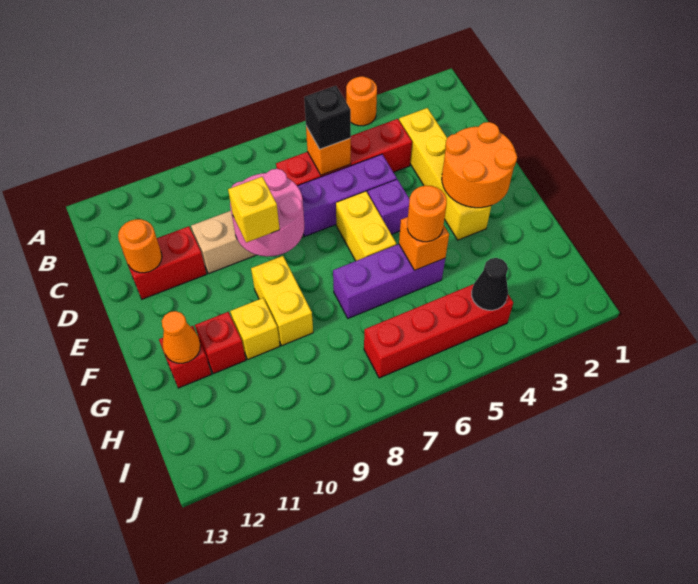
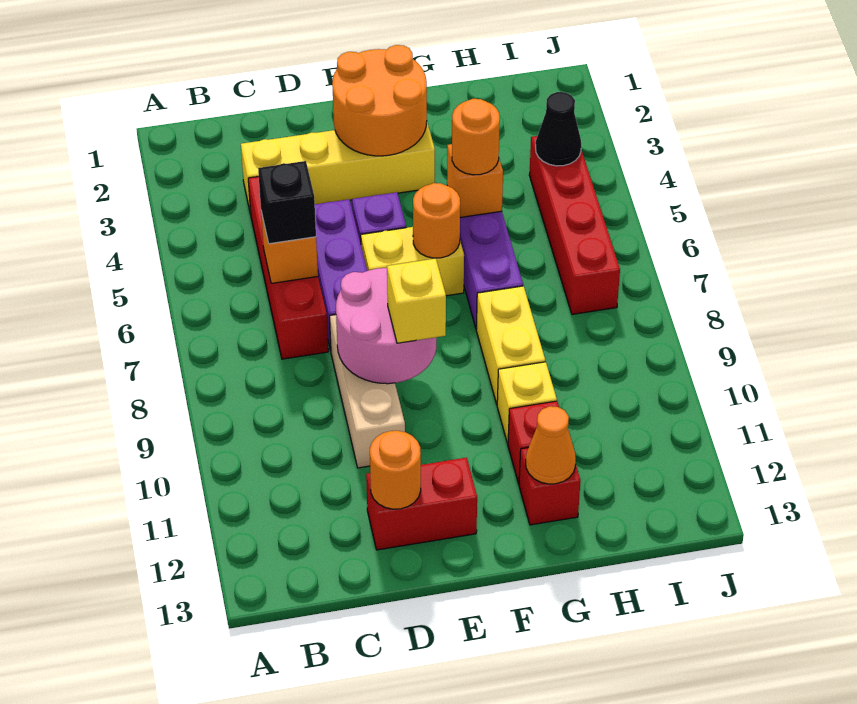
orange round brick A4 level 1 -> orange round brick F6 level 2
red brick D11:D12 level 1 -> red brick D12:E12 level 1
yellow brick F9:G9 level 1 -> yellow brick G8:G9 level 1

